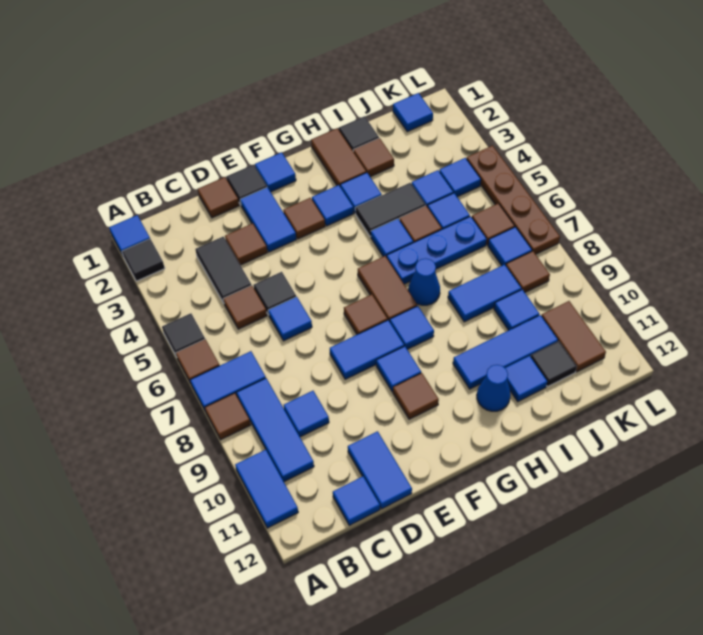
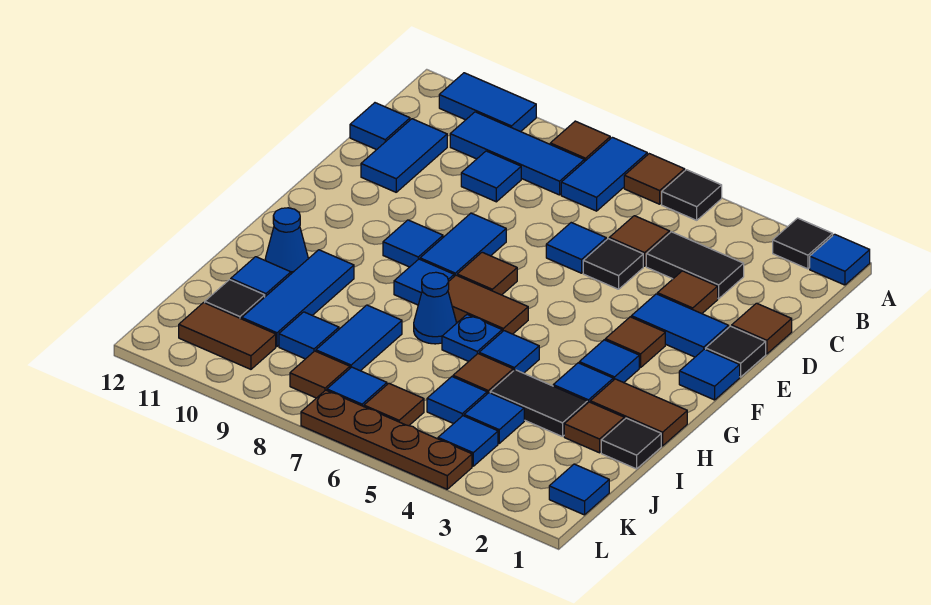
blue tile D11:D12 level 1 -> blue tile C11:D11 level 1
brown tile F10 level 1 -> none
black tile H4:I4 level 1 -> black tile I3:I4 level 1
blue plate H6:J6 level 1 -> blue plate H6 level 1

